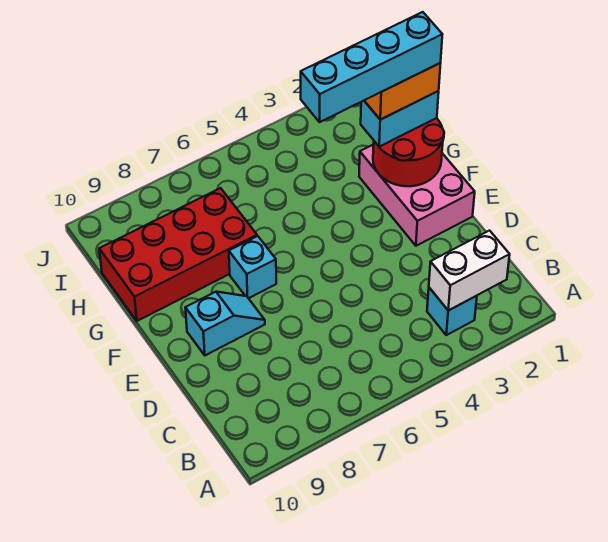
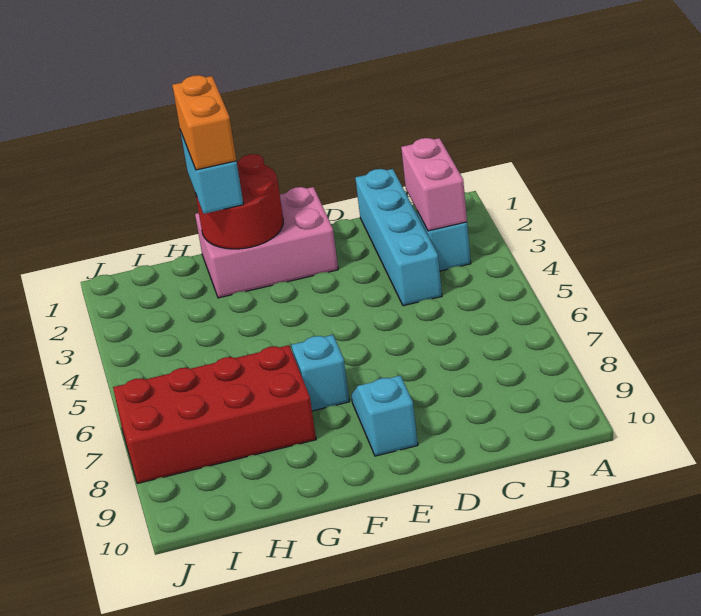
white brick B2:B3 level 2 -> pink brick B2:B3 level 2
cyan brick G1:G4 level 5 -> cyan brick C1:C4 level 1
red brick G7:H10 level 1 -> red brick G7:J8 level 1

